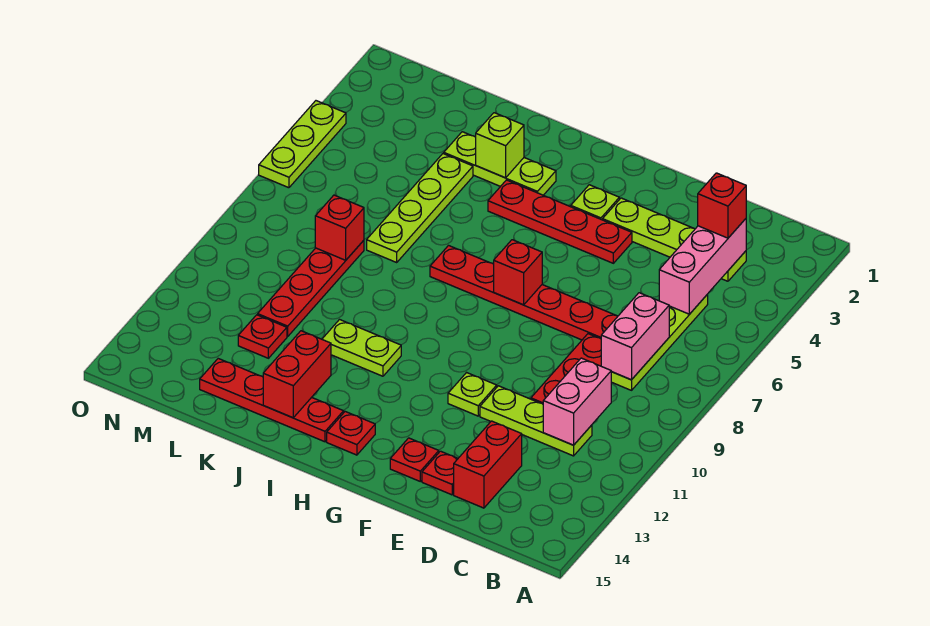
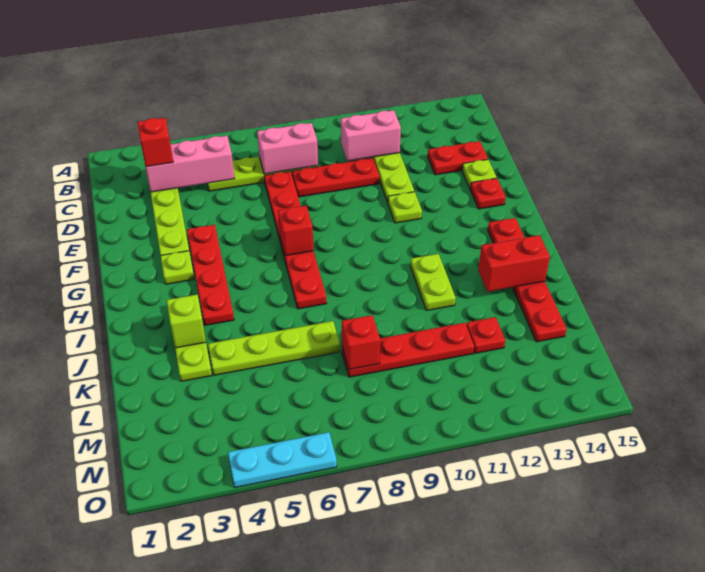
red brick D13:D14 level 1 -> red plate D13:D14 level 1
red plate E14 level 1 -> lime plate E14 level 1
lime plate O4:O6 level 1 -> cyan plate O4:O6 level 1

